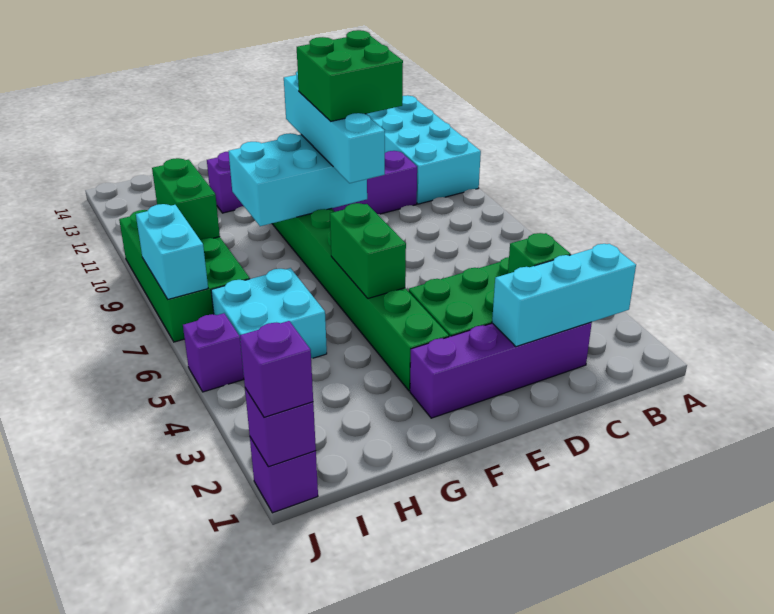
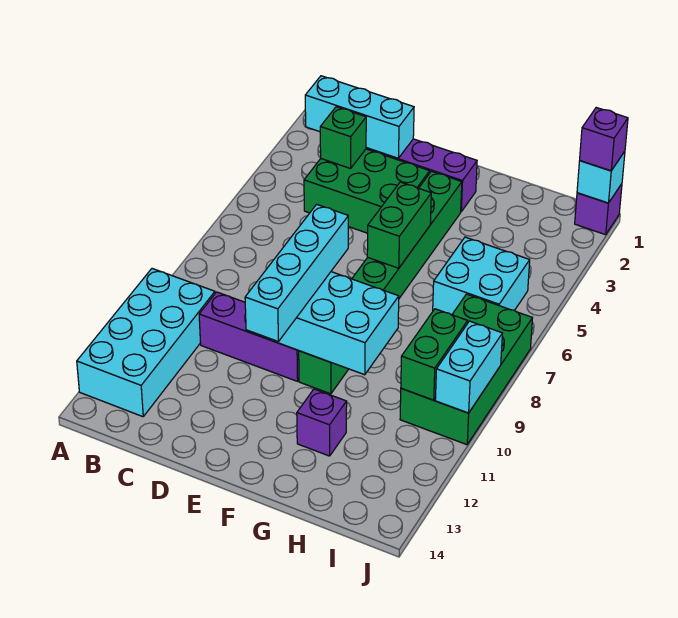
green brick D9:E10 level 4 -> none
purple brick J1 level 2 -> cyan brick J1 level 2
purple brick J5 level 1 -> none
cyan brick J7:J8 level 2 -> cyan brick J9:J10 level 2

